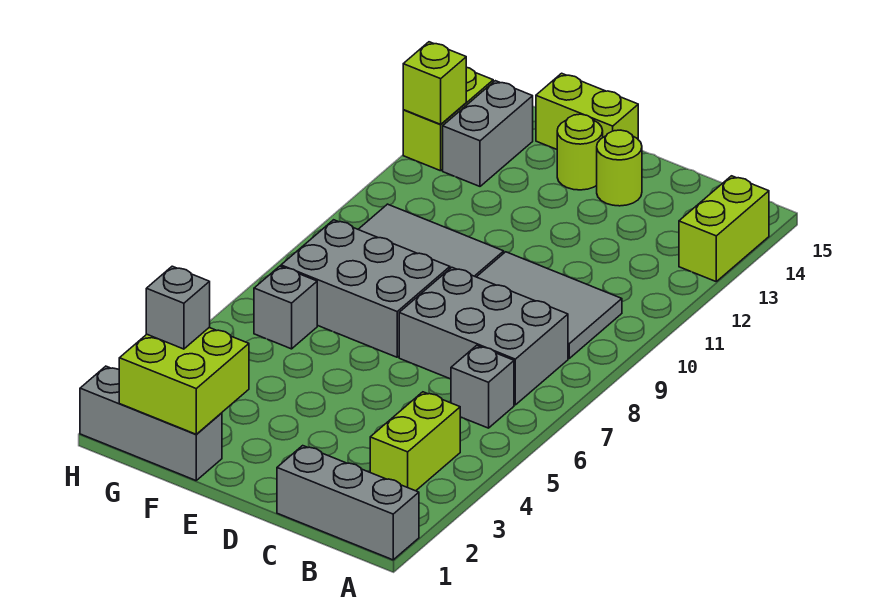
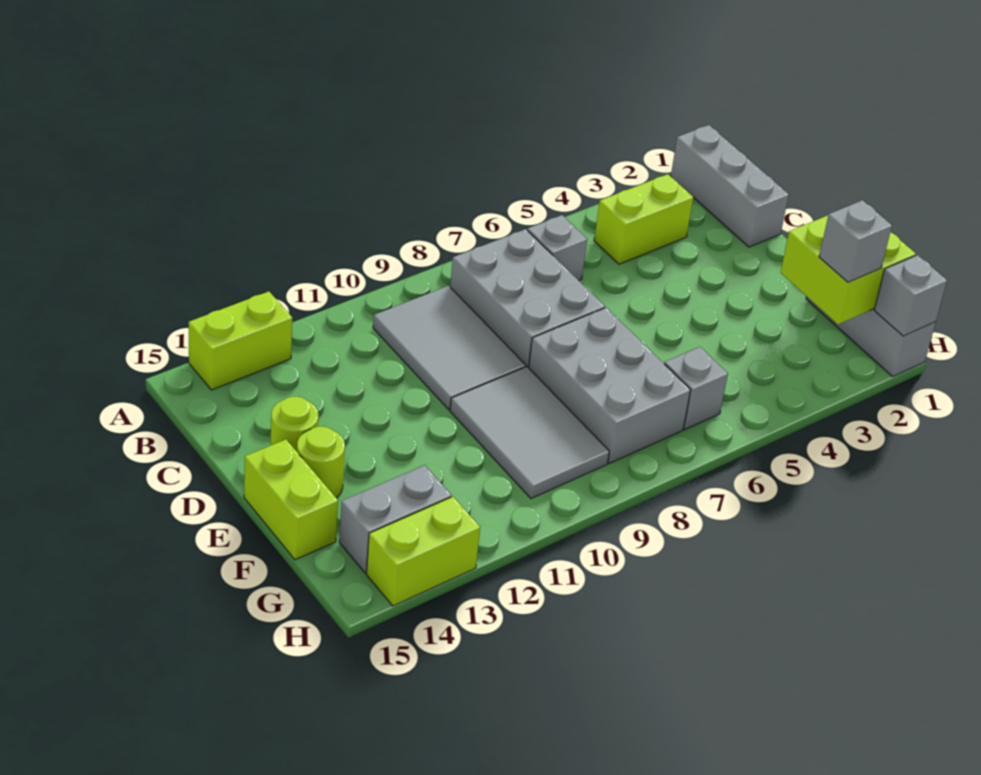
none -> grey brick H1 level 2
lime brick H13 level 2 -> none

